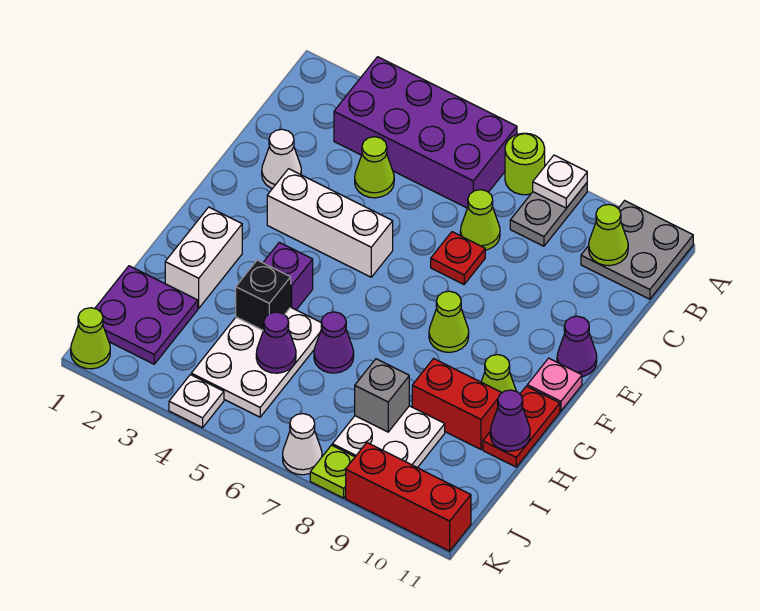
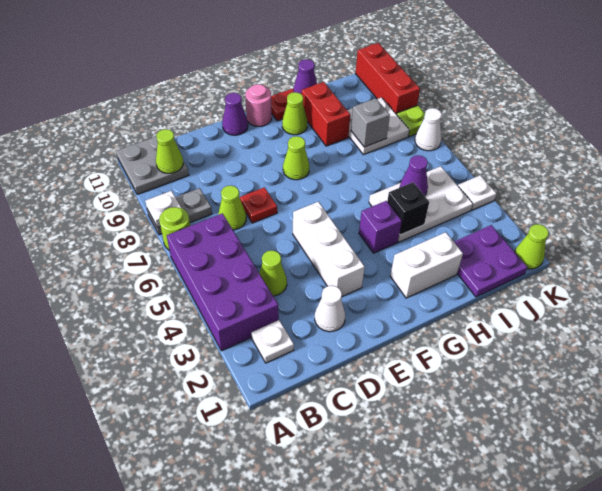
none -> white plate B2 level 1
pink plate F11 level 1 -> pink round brick F11 level 1
purple cone H6 level 1 -> none

